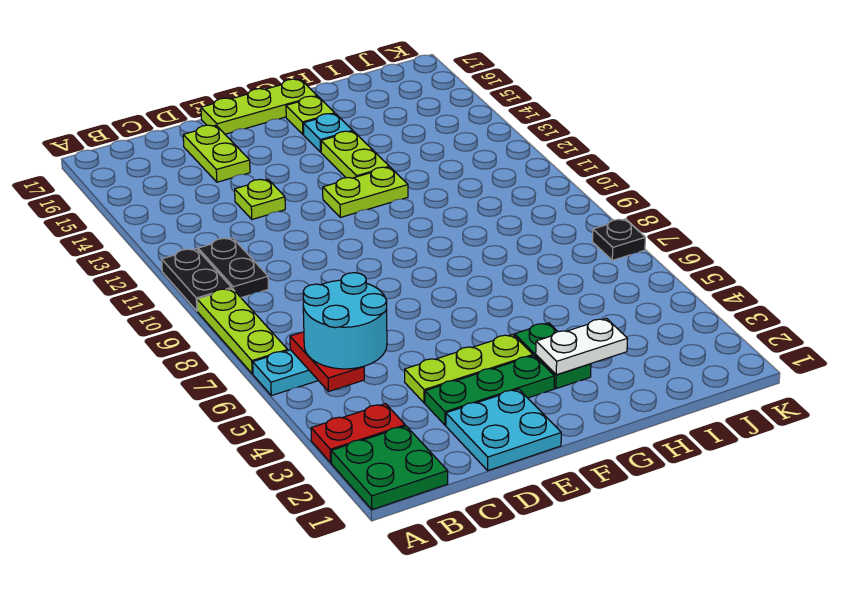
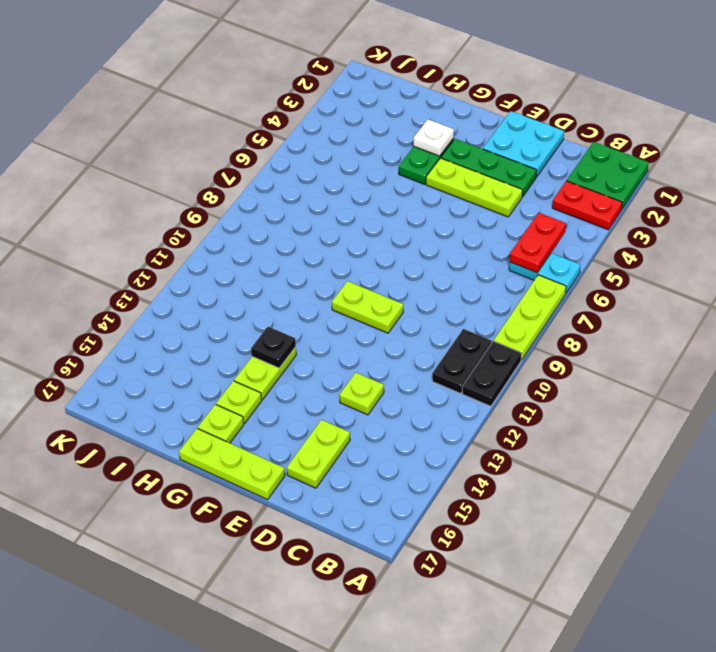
cyan round brick B5:C6 level 3 -> none
lime plate F12:G12 level 1 -> lime plate E10:F10 level 1
white plate G3:H3 level 2 -> white plate G3 level 2
cyan plate G15 level 1 -> lime plate G15 level 1
black plate K7 level 1 -> black plate G13 level 2

